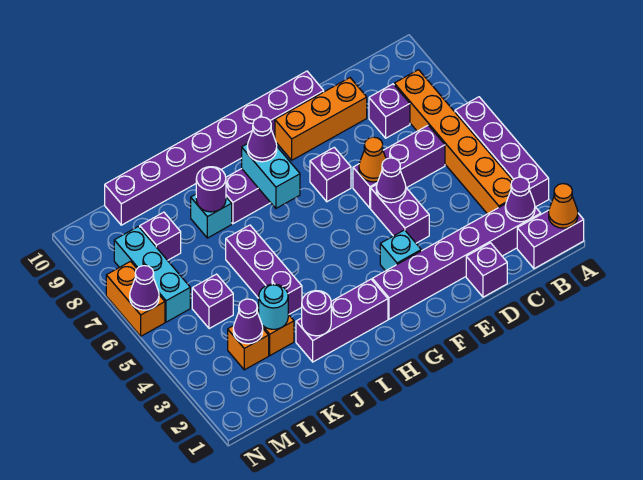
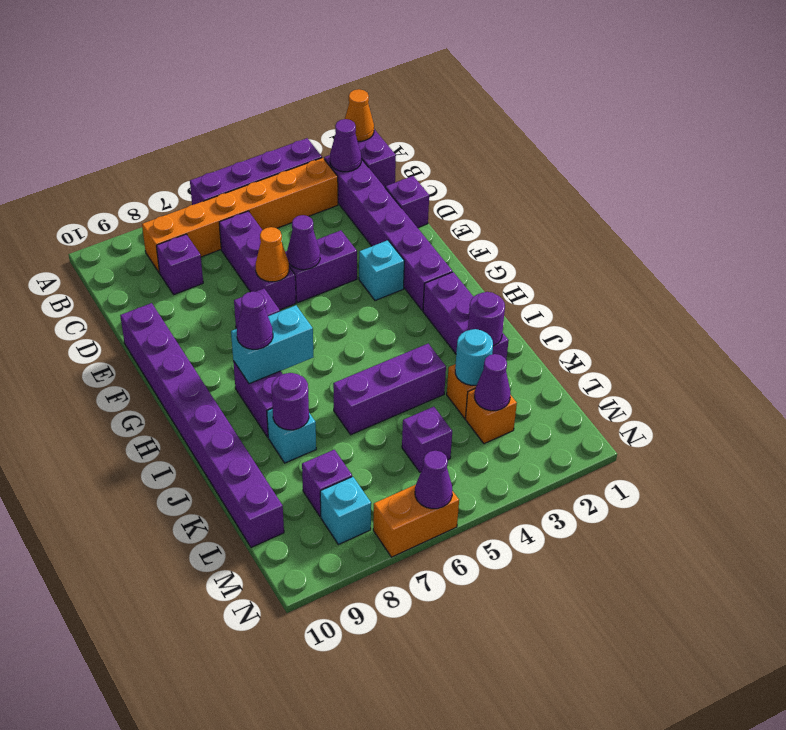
orange brick D9:F9 level 1 -> none
cyan brick M6:M8 level 1 -> cyan brick M8 level 1

